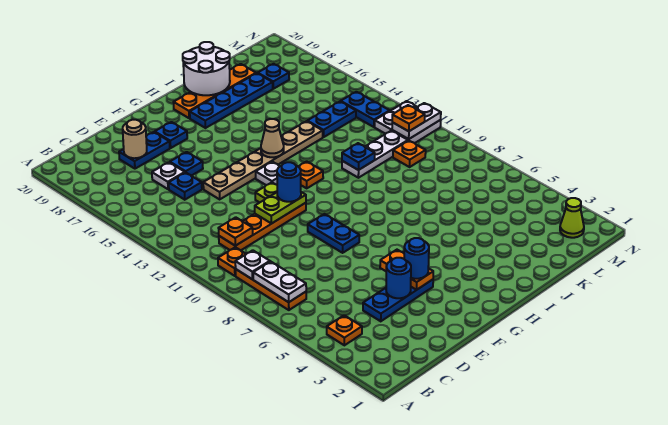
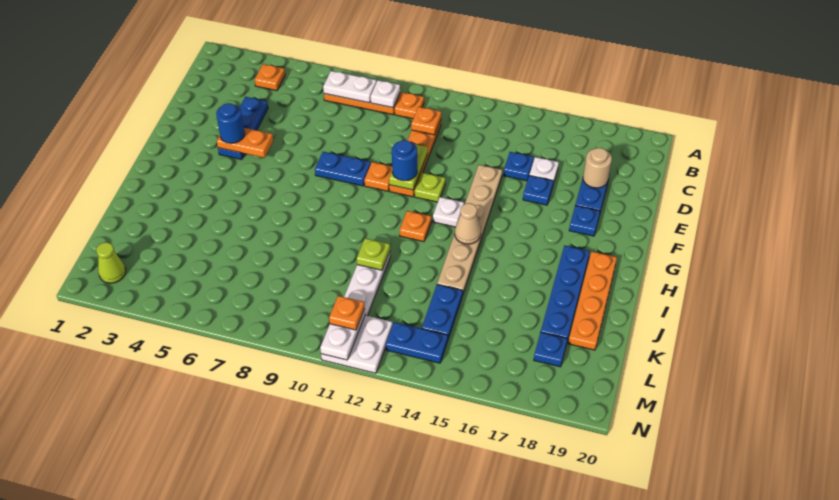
blue round brick E4 level 2 -> none
white round brick I19:J20 level 2 -> none
blue plate J11 level 2 -> lime plate J11 level 2
orange plate L10 level 1 -> orange plate F10 level 1

